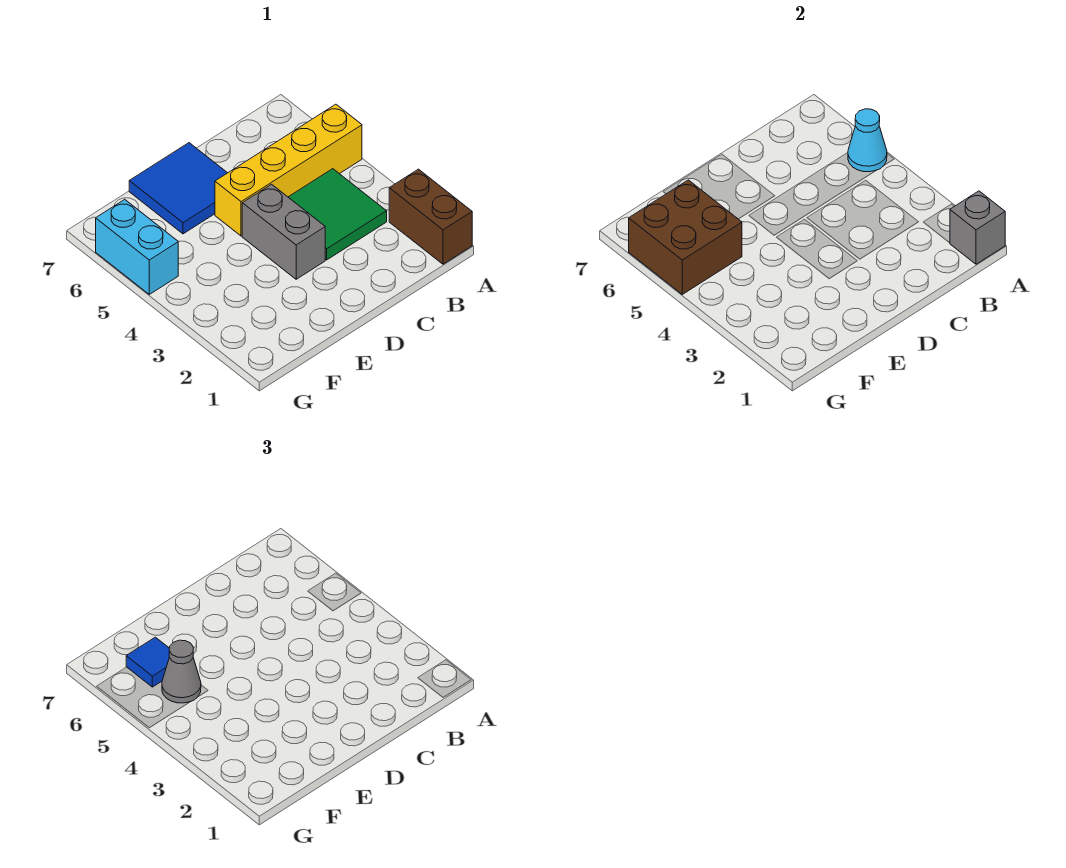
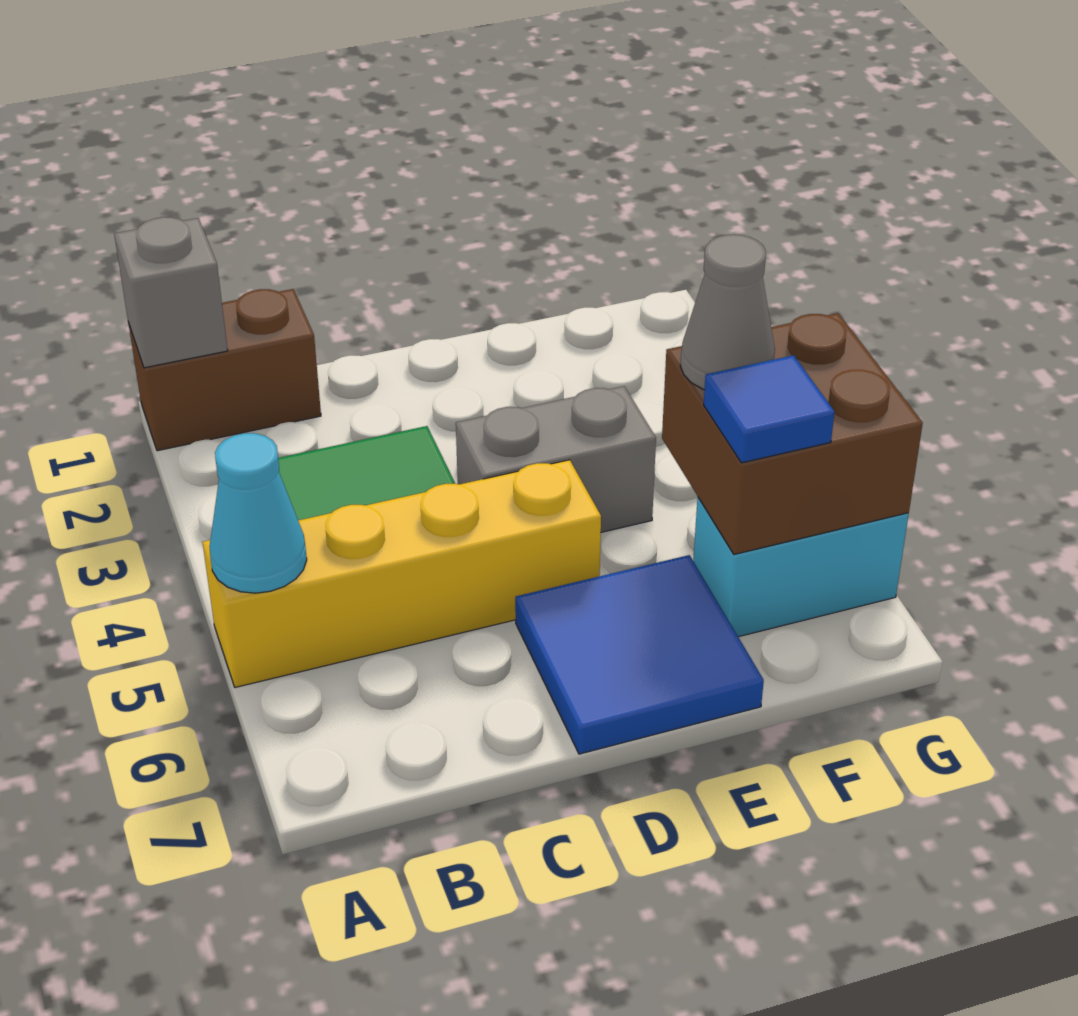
brown brick A1:A2 level 1 -> brown brick A1:B1 level 1
grey brick D3:D4 level 1 -> grey brick D4:E4 level 1
cyan brick G5:G6 level 1 -> cyan brick F6:G6 level 1

